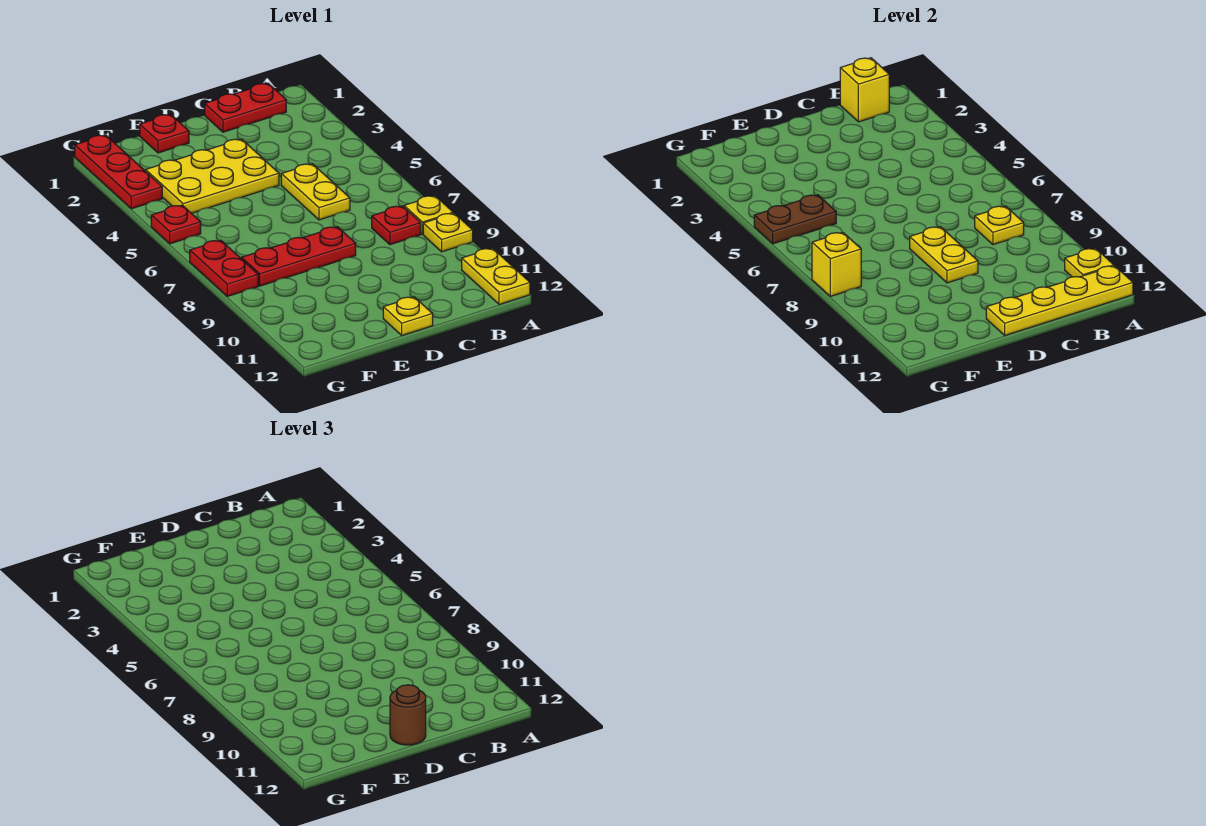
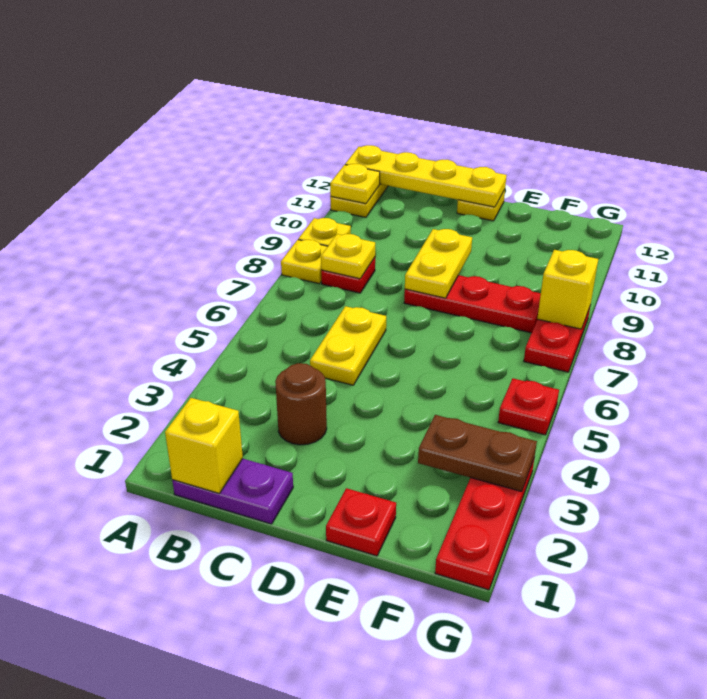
red plate B1:C1 level 1 -> purple plate B1:C1 level 1
yellow plate D3:F4 level 1 -> none
brown round brick D12 level 3 -> brown round brick C3 level 1
brown plate F5:G5 level 2 -> brown plate F3:G3 level 2

